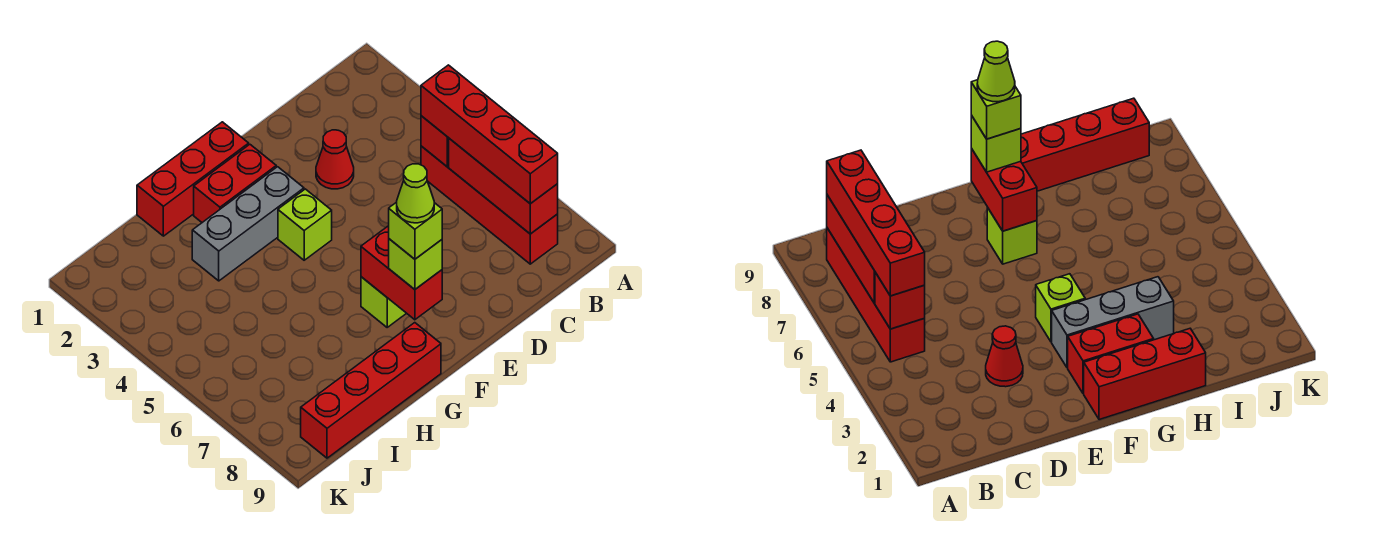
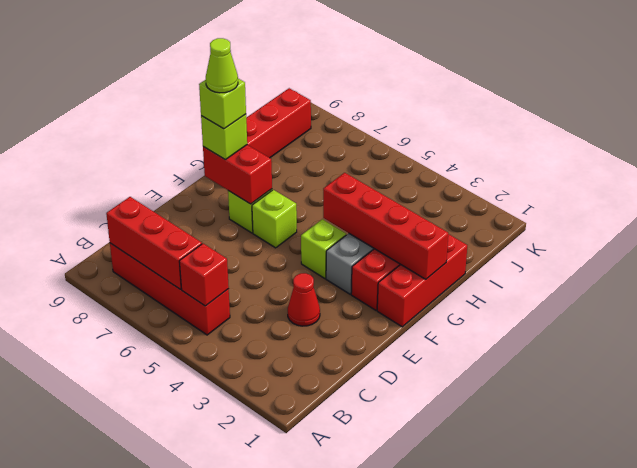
red brick B5:B8 level 3 -> red brick G1:G4 level 2
none -> lime brick F6 level 1

